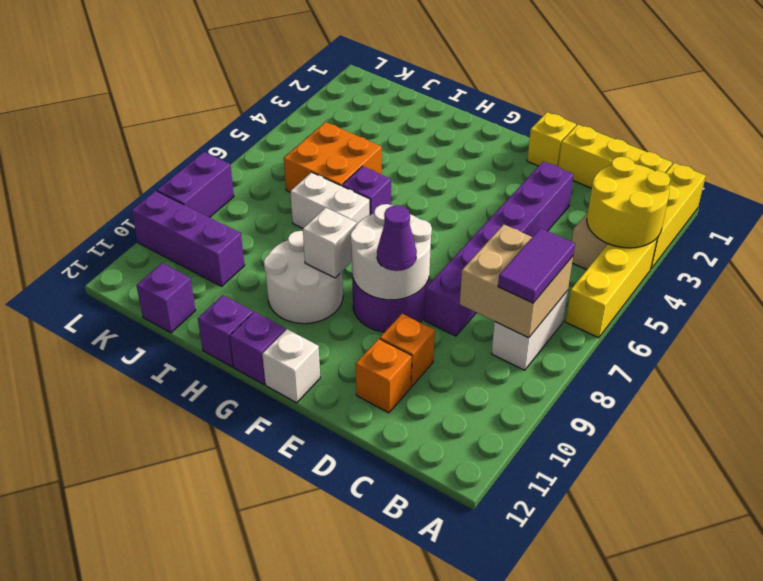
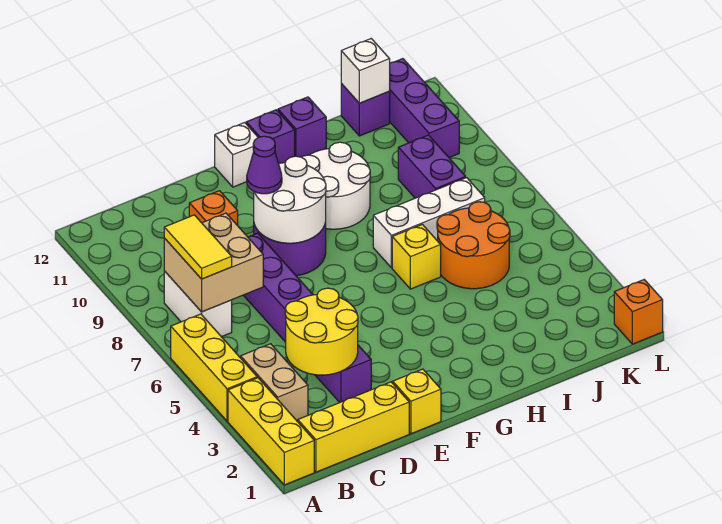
yellow round brick A3:B4 level 2 -> yellow round brick C3:D4 level 2
purple tile B7:B8 level 3 -> yellow tile B7:B8 level 3
orange brick D11 level 1 -> orange brick L1 level 1
white brick G9 level 2 -> white brick J12 level 2
purple brick H6 level 1 -> yellow brick H6 level 1
white brick H7:I7 level 1 -> white brick H7:J7 level 1
orange brick I5:J6 level 1 -> orange round brick I5:J6 level 1
purple brick J10:L10 level 1 -> purple brick K10:K12 level 1
purple brick L8:L9 level 1 -> purple brick J8:J9 level 1

